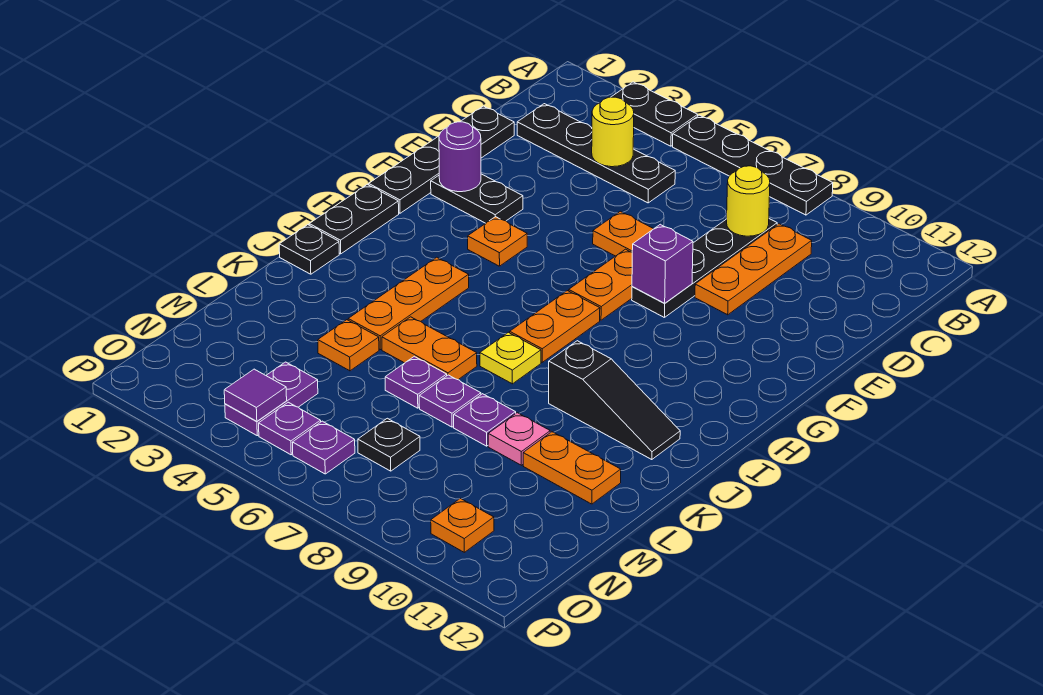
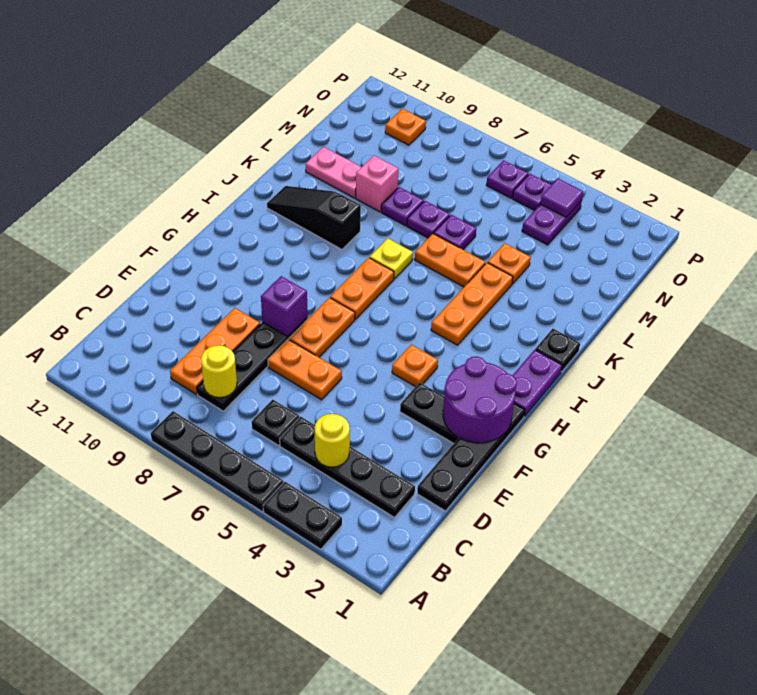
purple round brick F2 level 2 -> purple round brick F1:G2 level 2
black plate H1:I1 level 1 -> purple plate H1:I1 level 1
pink plate L9 level 1 -> pink brick L9 level 1
orange plate L10:L11 level 1 -> pink plate L10:L11 level 1
black plate N7 level 1 -> black plate C6 level 1

